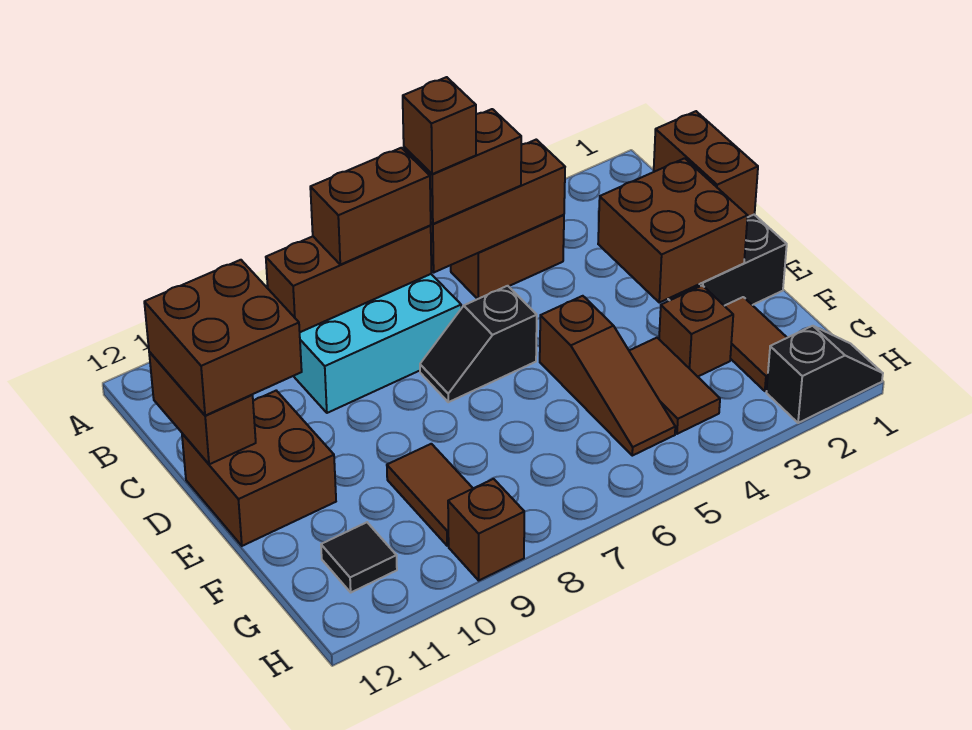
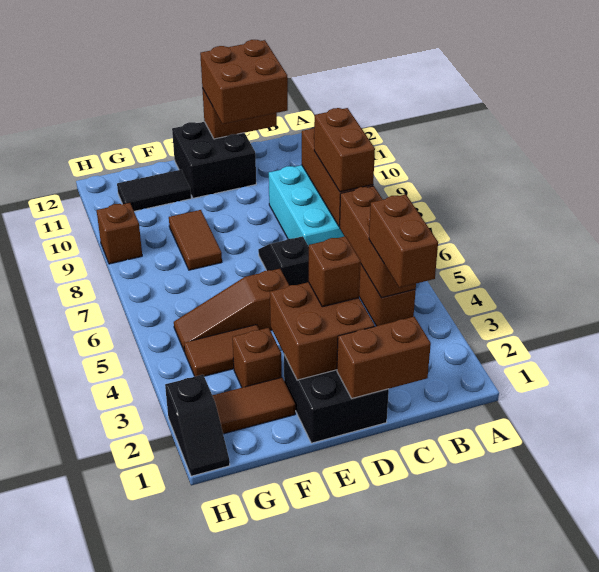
brown brick B5:B6 level 3 -> brown brick B3:B4 level 3
brown brick B6 level 4 -> brown brick D3 level 3
brown brick D11:E12 level 1 -> black brick D11:E12 level 1
brown tile F9:G9 level 1 -> brown tile F8:F9 level 1
black tile G11 level 1 -> black tile F11:G11 level 1

